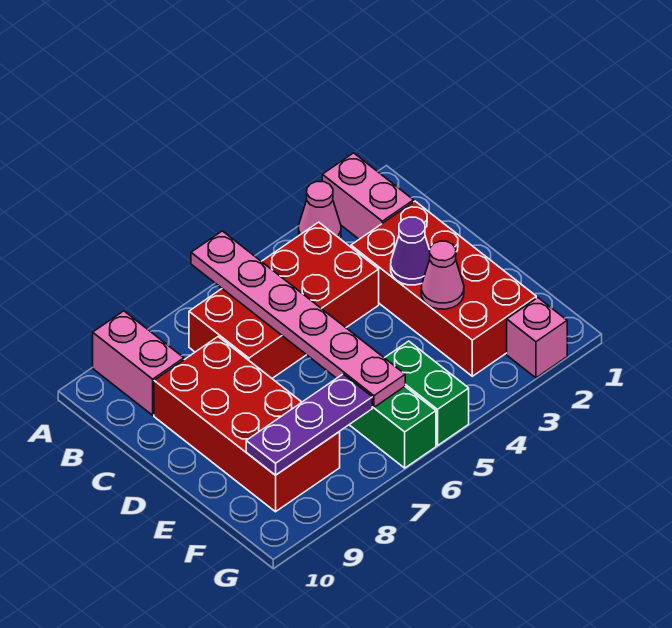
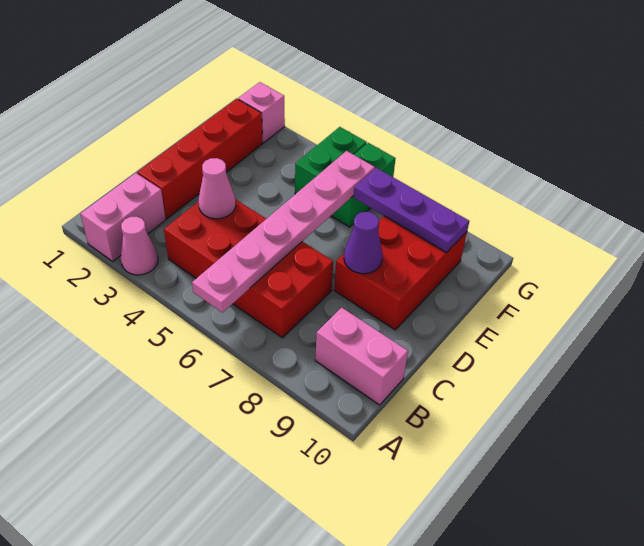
pink brick A9:B9 level 1 -> pink brick B9:B10 level 1
red brick C2:F3 level 1 -> red brick C2:F2 level 1
red brick C8:F9 level 1 -> red brick D8:F9 level 1
purple cone D3 level 2 -> purple cone D8 level 2
pink cone E3 level 2 -> pink cone C4 level 2

